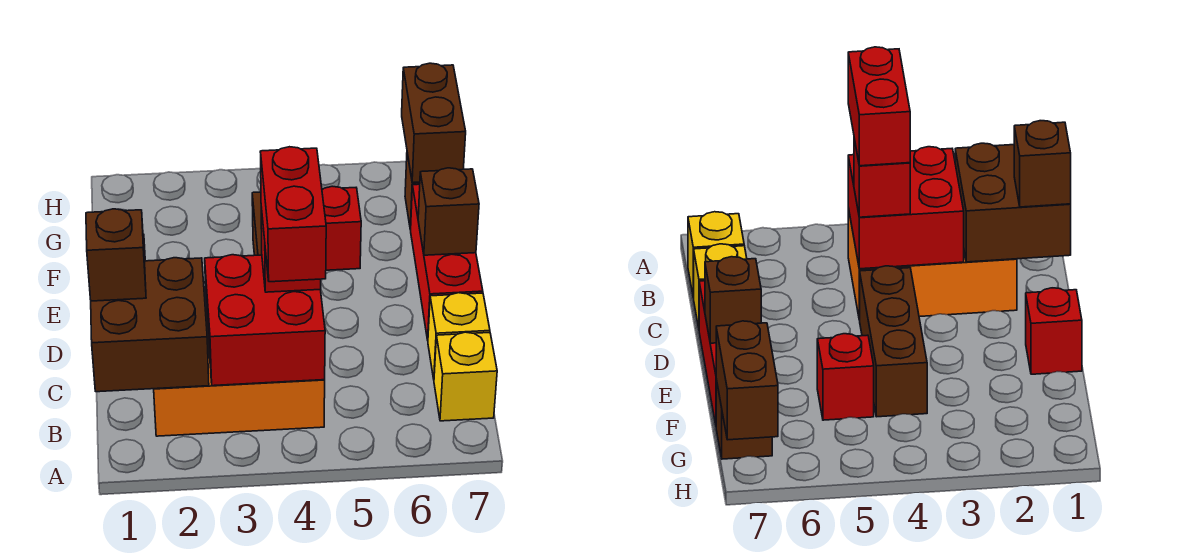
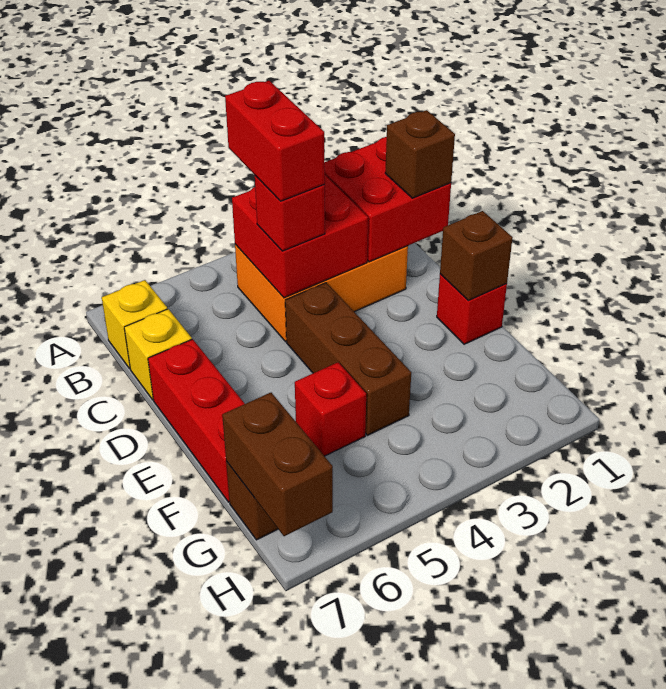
brown brick B1:C2 level 2 -> red brick B1:C2 level 2
brown brick E7 level 2 -> brown brick E1 level 2

